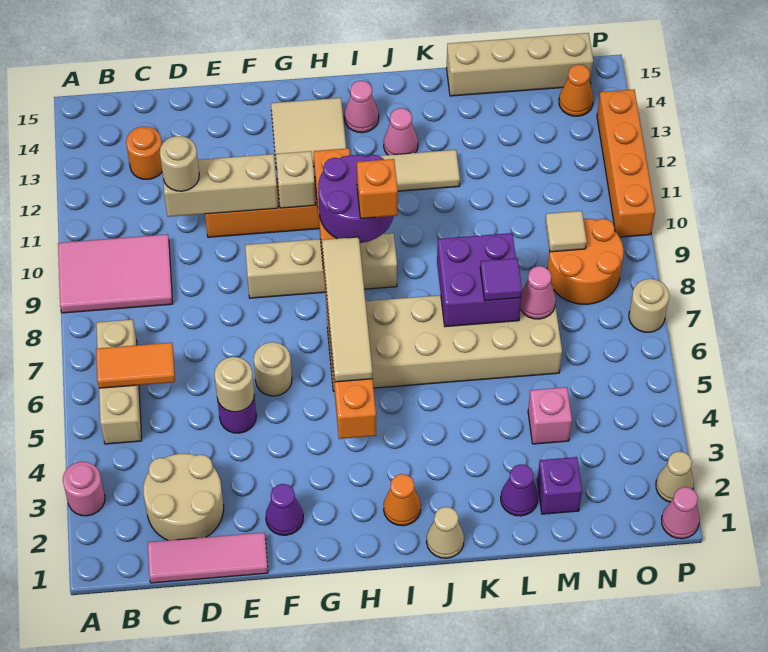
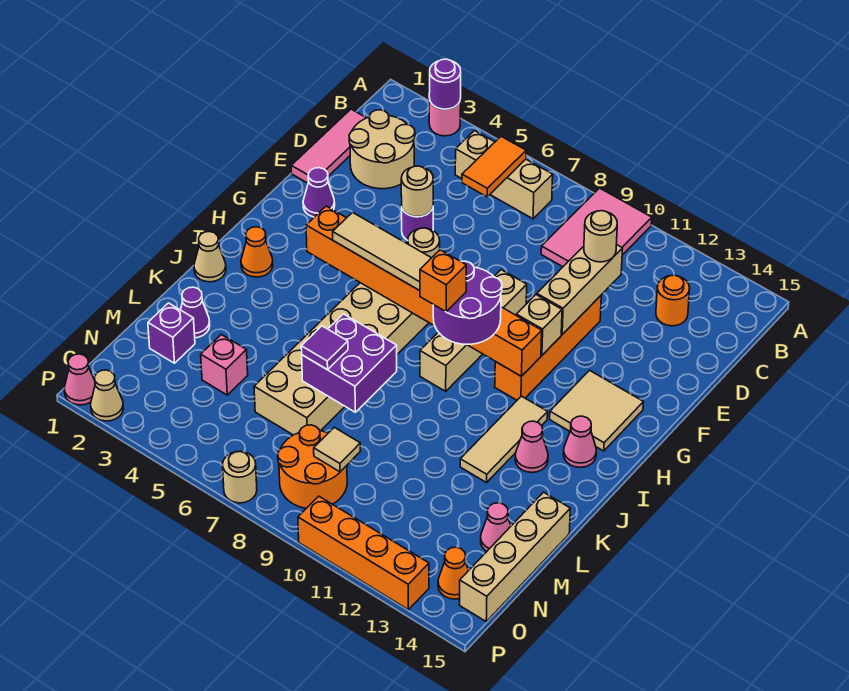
none -> purple round brick A3 level 2
pink cone M7 level 2 -> pink cone M14 level 1

